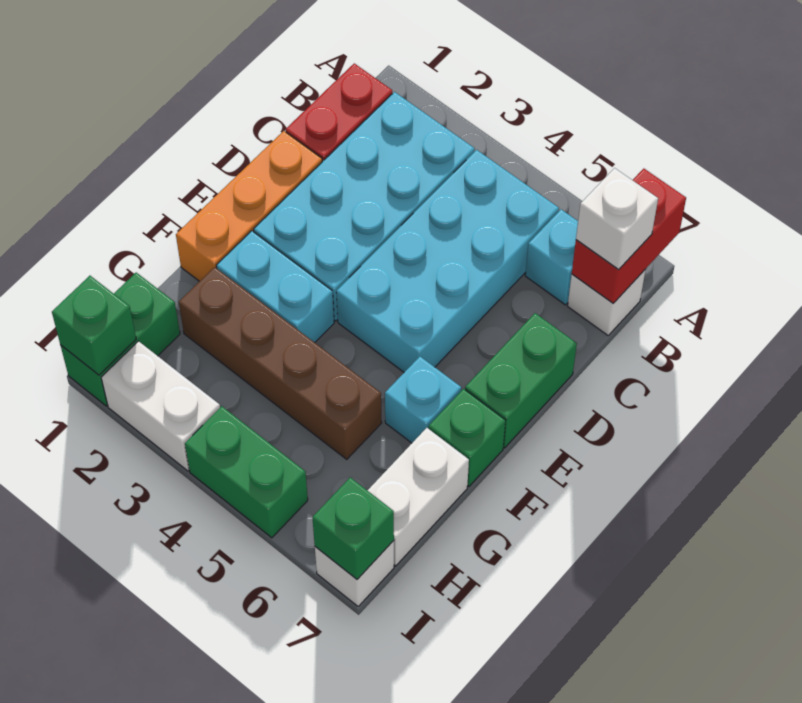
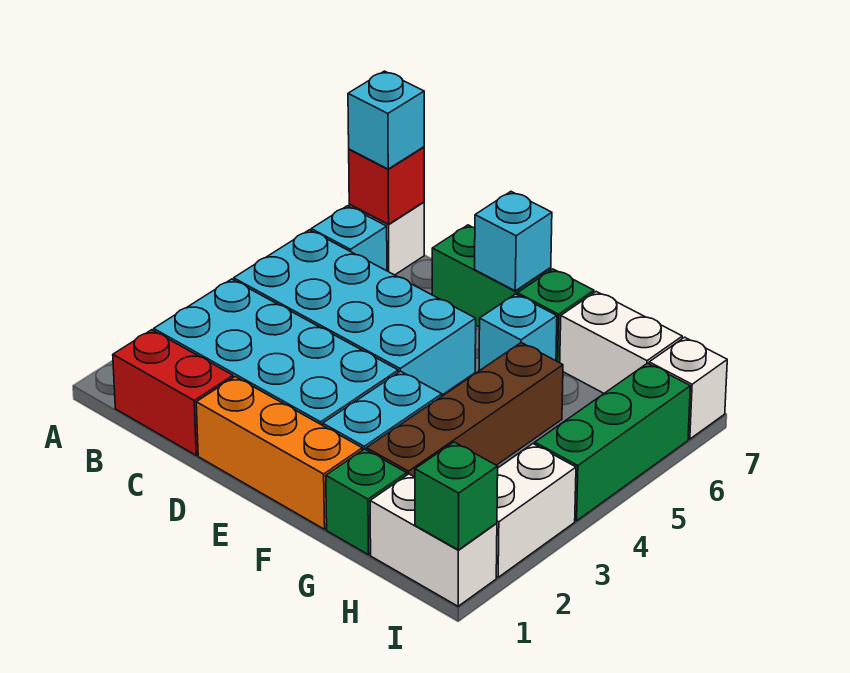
red brick A7:B7 level 2 -> red brick B7 level 2
white brick B7 level 3 -> cyan brick B7 level 3
none -> cyan brick E7 level 2
green brick H1:I1 level 1 -> white brick H1:I1 level 1
green brick I4:I5 level 1 -> green brick I4:I6 level 1
green brick I7 level 2 -> green brick G1 level 1

